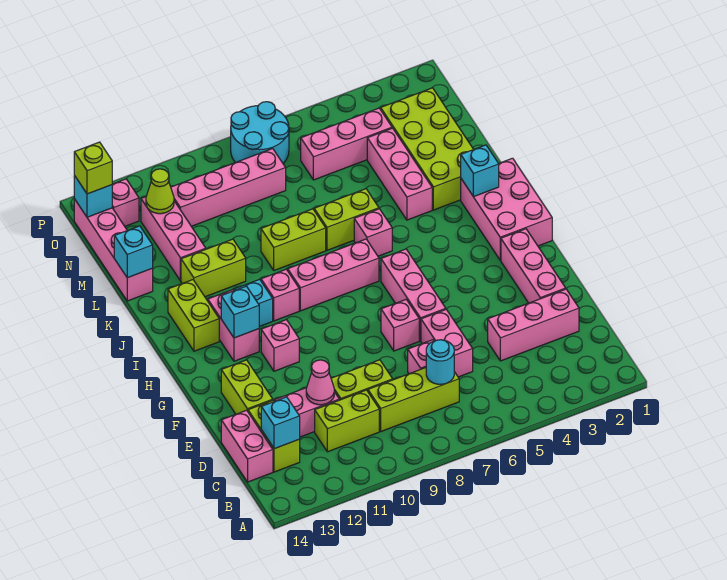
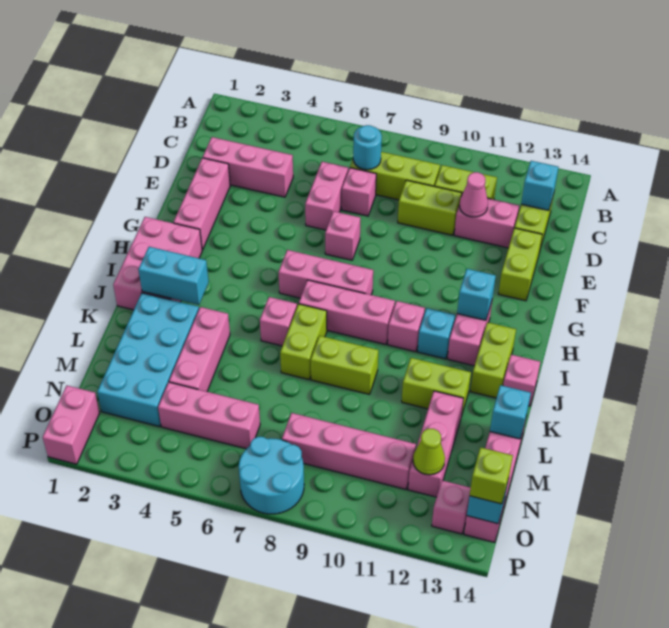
pink brick C14:D14 level 1 -> pink brick O1:P1 level 1
pink brick F6:H6 level 1 -> pink brick H6:H8 level 1
pink brick G11 level 1 -> pink brick J14 level 1
cyan brick J2 level 2 -> cyan brick J2:J3 level 2
lime brick K2:N3 level 1 -> cyan brick K2:N3 level 1
lime brick K6:K7 level 1 -> lime brick J7:K7 level 1

